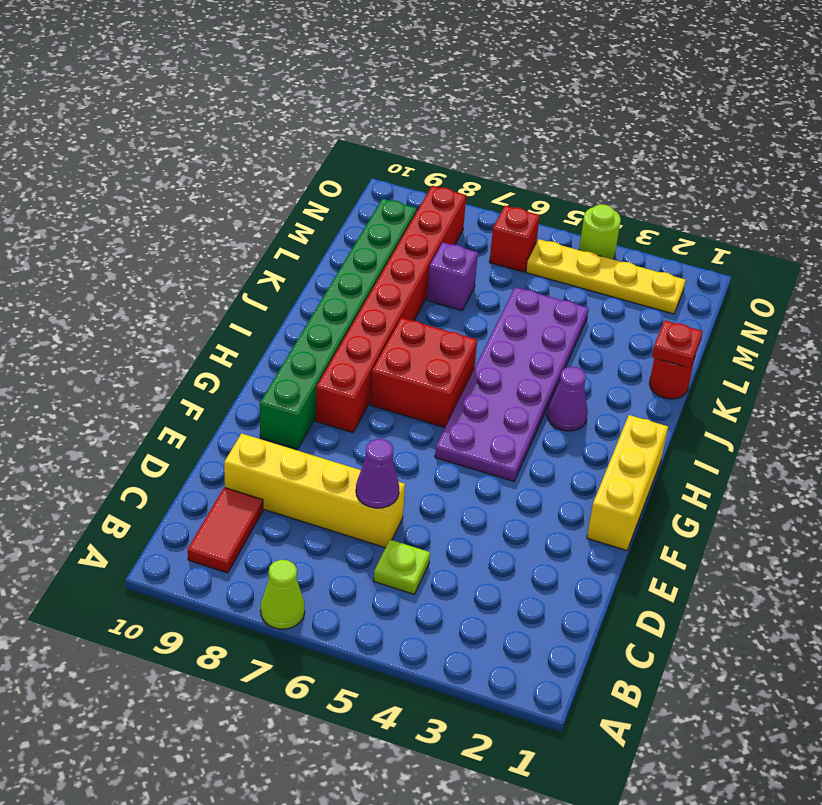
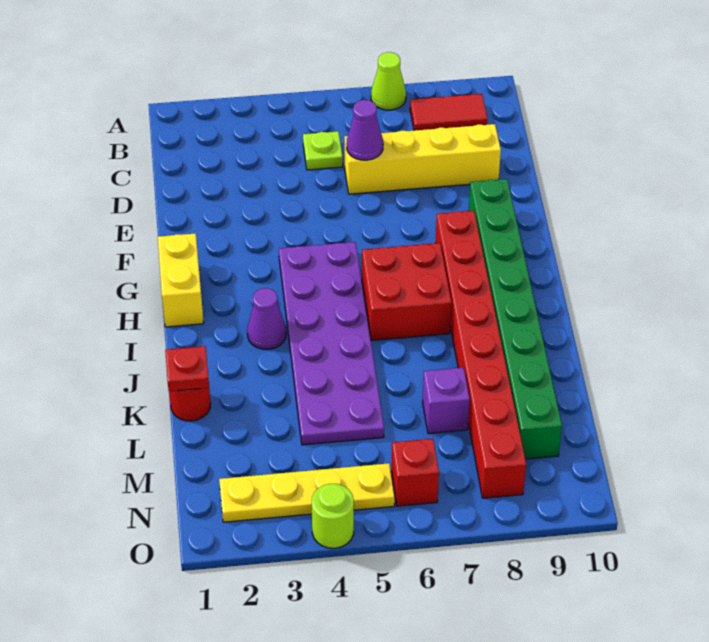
red tile B9:C9 level 1 -> red tile B8:B9 level 1
yellow brick F1:H1 level 1 -> yellow brick G1:H1 level 1

